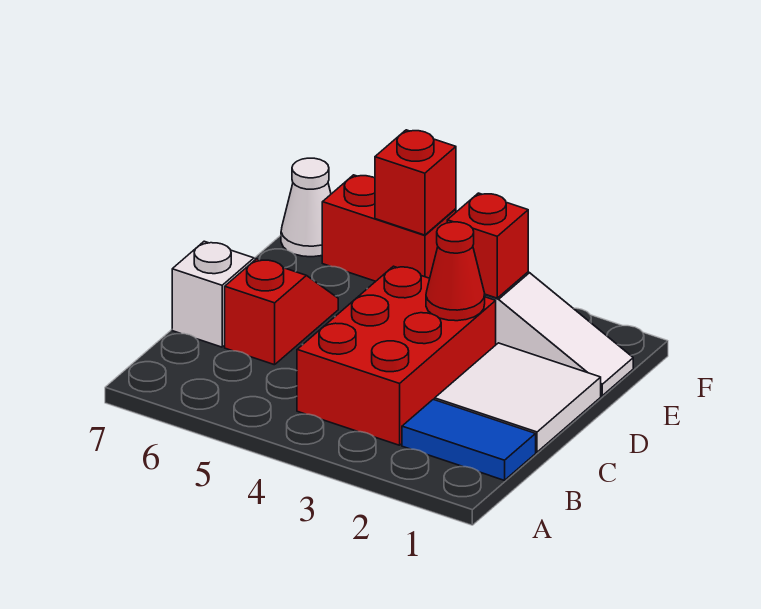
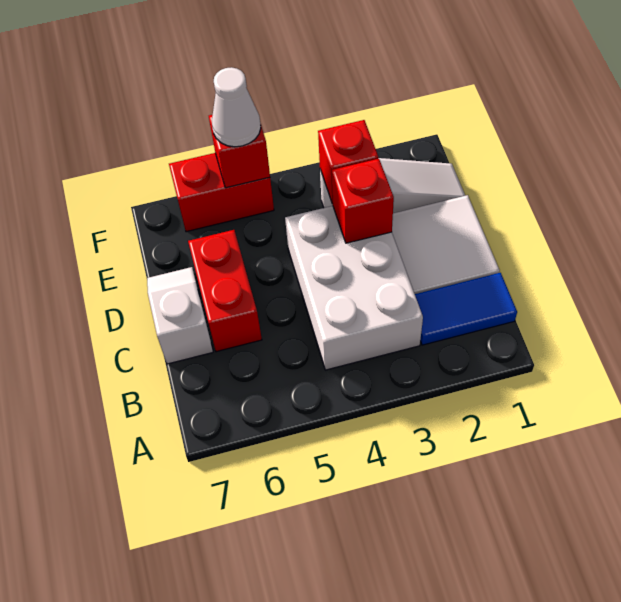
red brick B3:D4 level 1 -> white brick B3:D4 level 1
red slope C6:D6 level 1 top C -> red brick C6:D6 level 1
red cone D3 level 2 -> red brick D3 level 2
white cone F7 level 1 -> white cone F5 level 3

